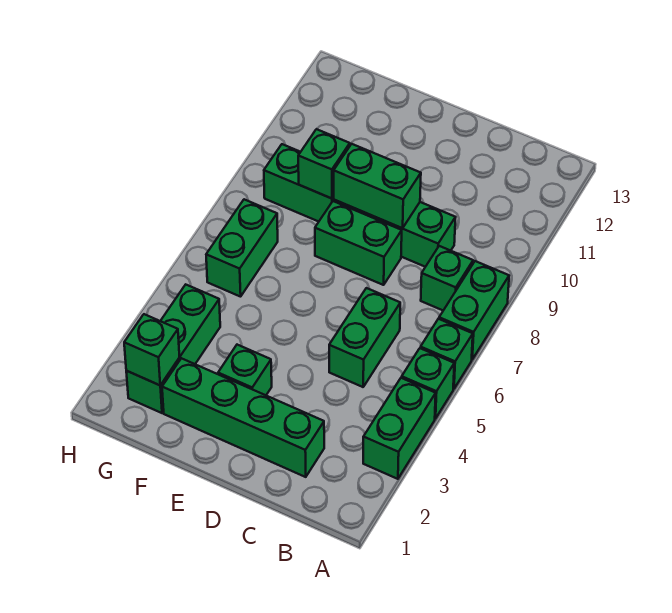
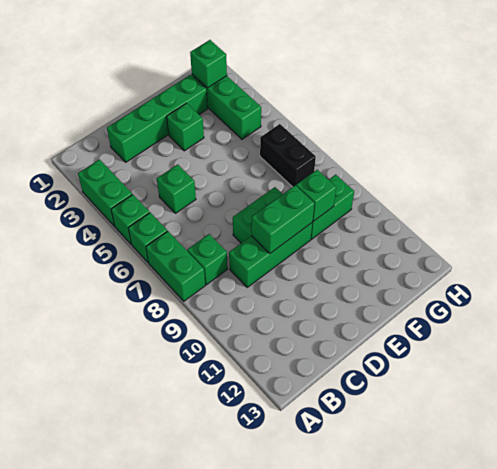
green brick C5:C6 level 1 -> green brick C5 level 1
green brick G6:G7 level 1 -> black brick G6:G7 level 1

